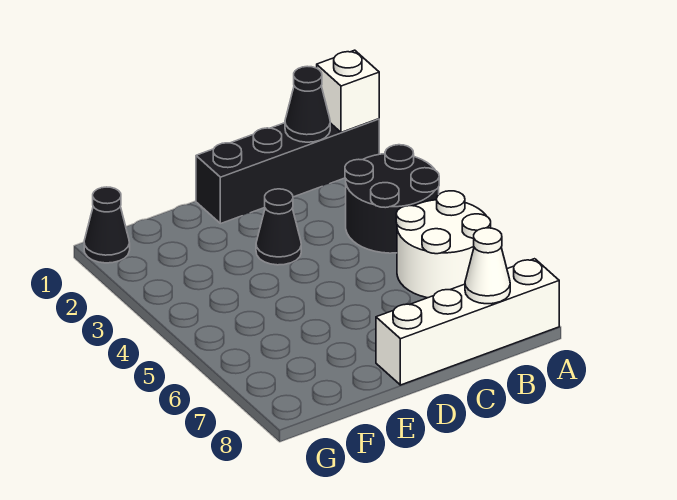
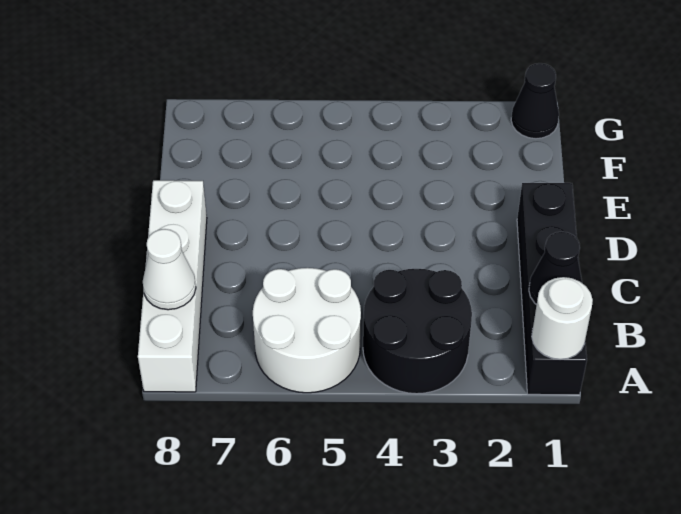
white brick A1 level 2 -> white round brick A1 level 2
black cone D3 level 1 -> none

